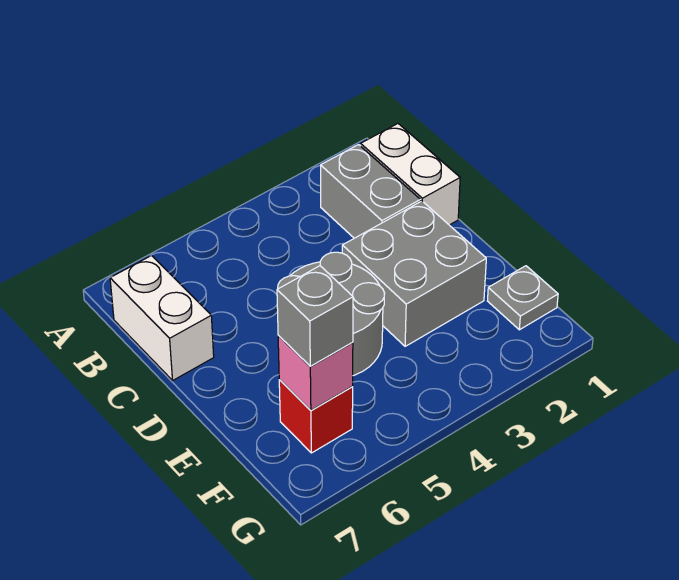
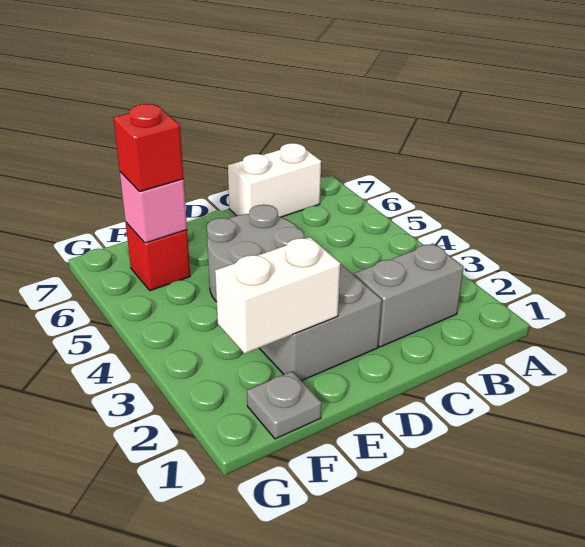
white brick B1:C1 level 1 -> white brick E2:F2 level 2
grey brick F6 level 3 -> red brick F6 level 3

